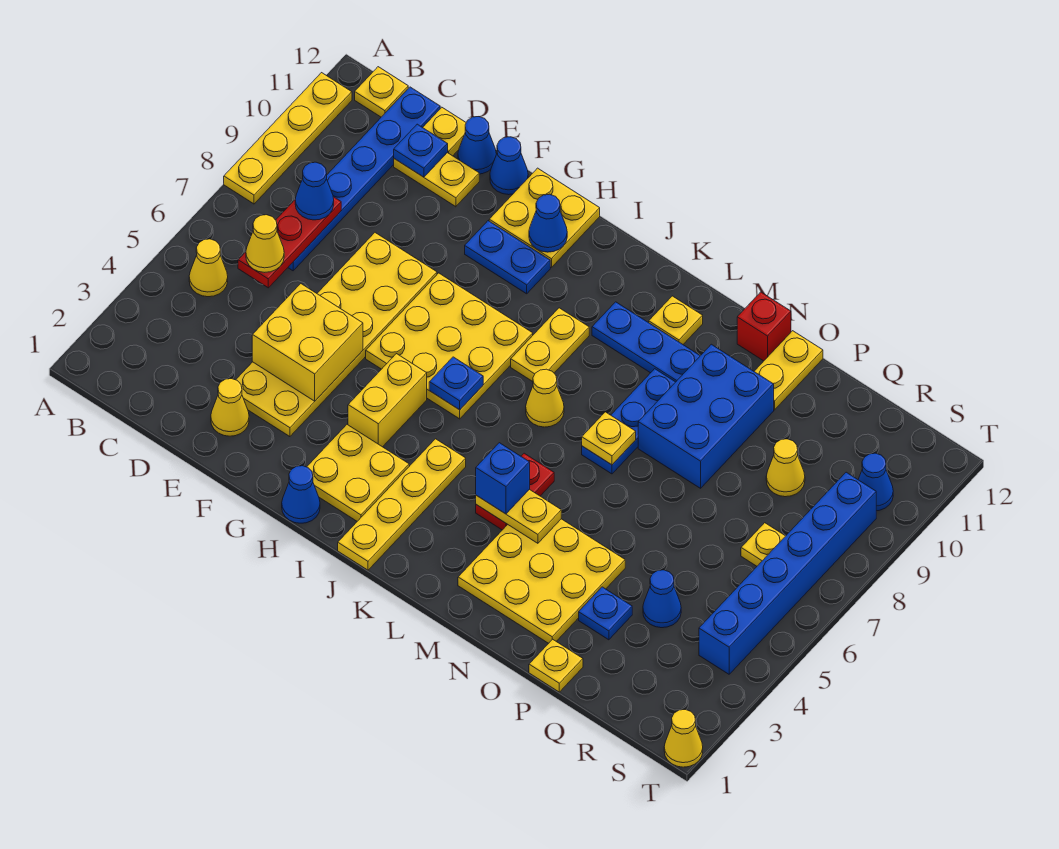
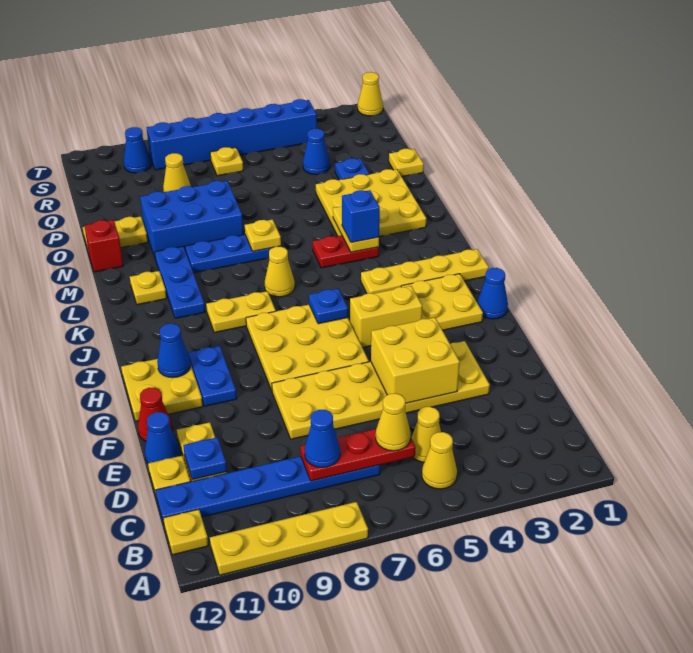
yellow cone E2 level 1 -> yellow cone C5 level 1
blue cone F12 level 1 -> red cone F12 level 1

